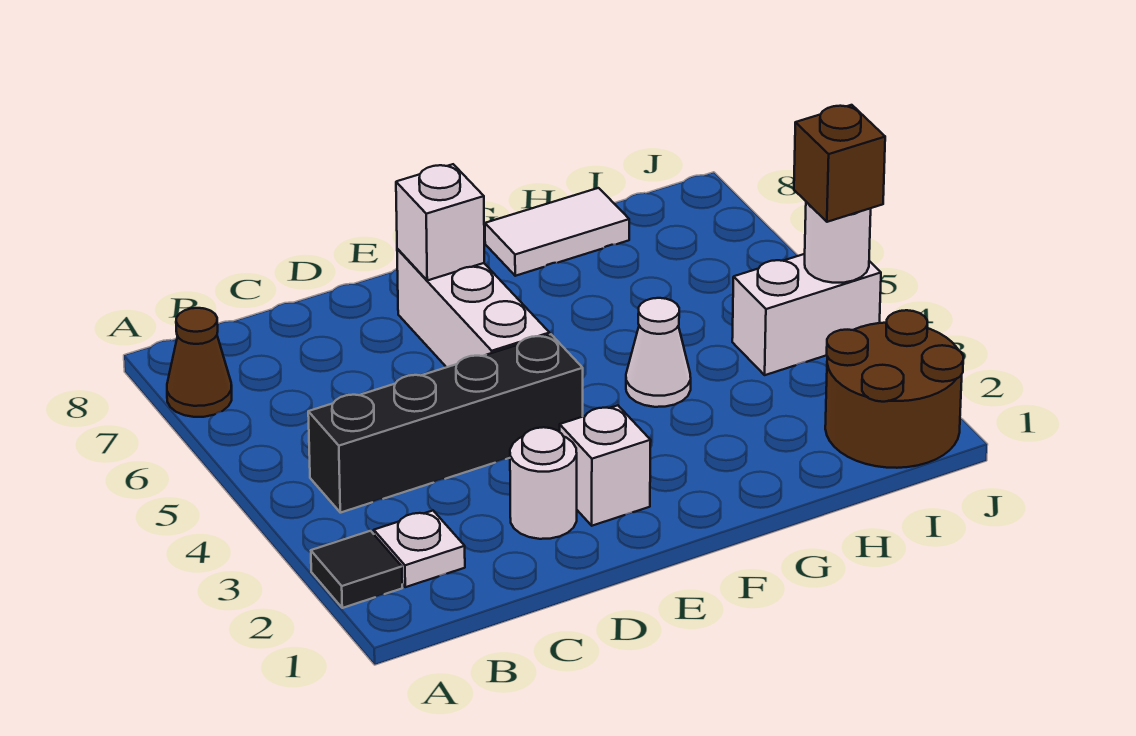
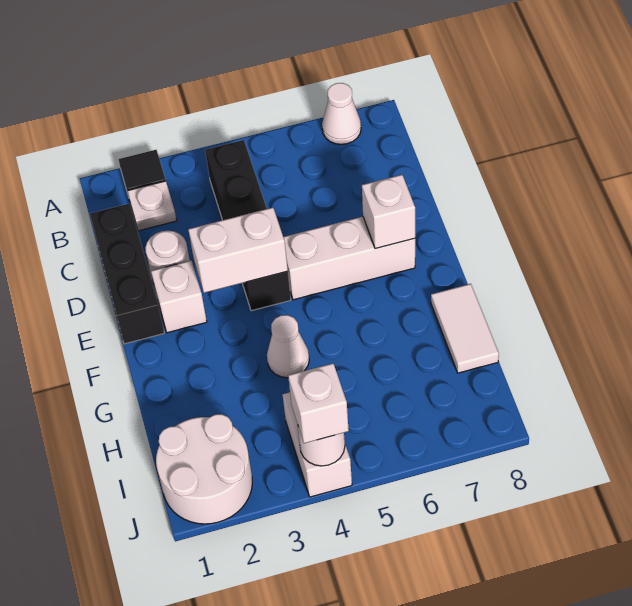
brown cone A7 level 1 -> white cone A7 level 1
none -> black brick C1:E1 level 1
none -> white brick E3:E4 level 2
brown round brick I1:J2 level 1 -> white round brick I1:J2 level 1
brown brick J4 level 3 -> white brick J4 level 3

